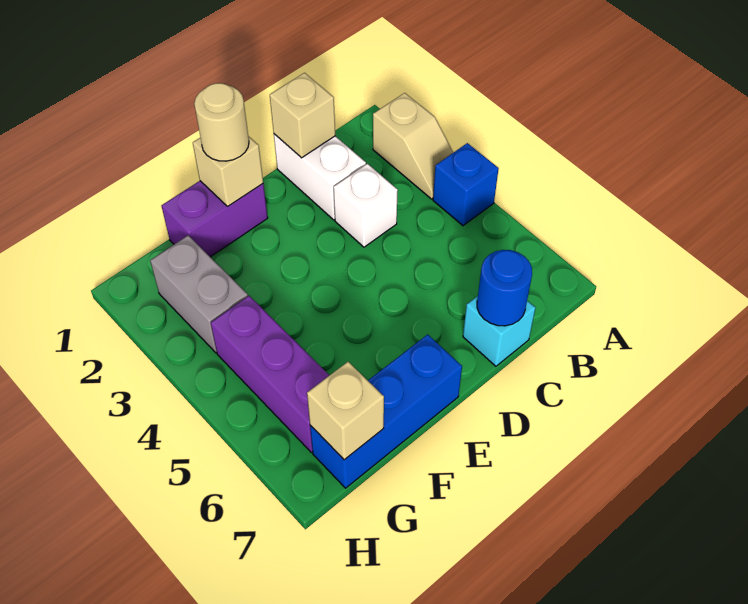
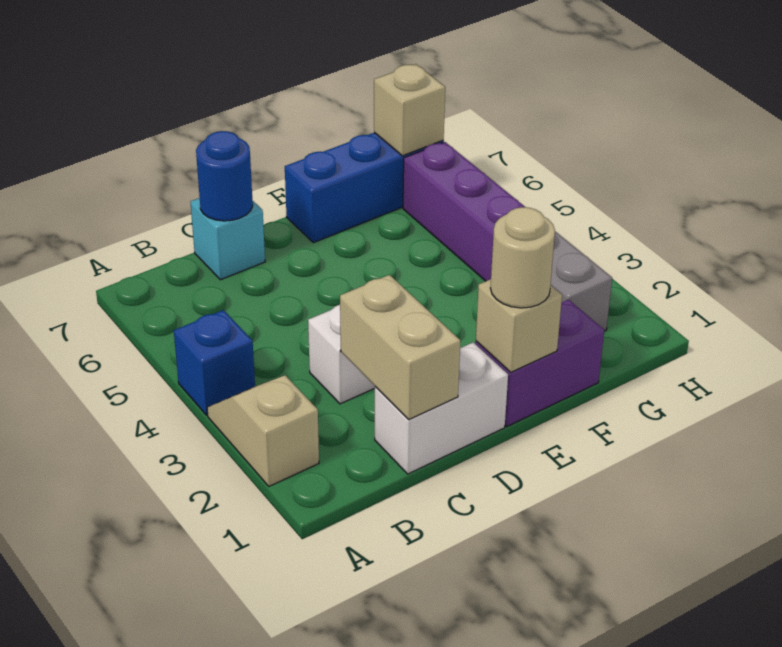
white brick C1:C2 level 1 -> white brick C1:D1 level 1
tan brick C1 level 2 -> tan brick C1:C2 level 2

